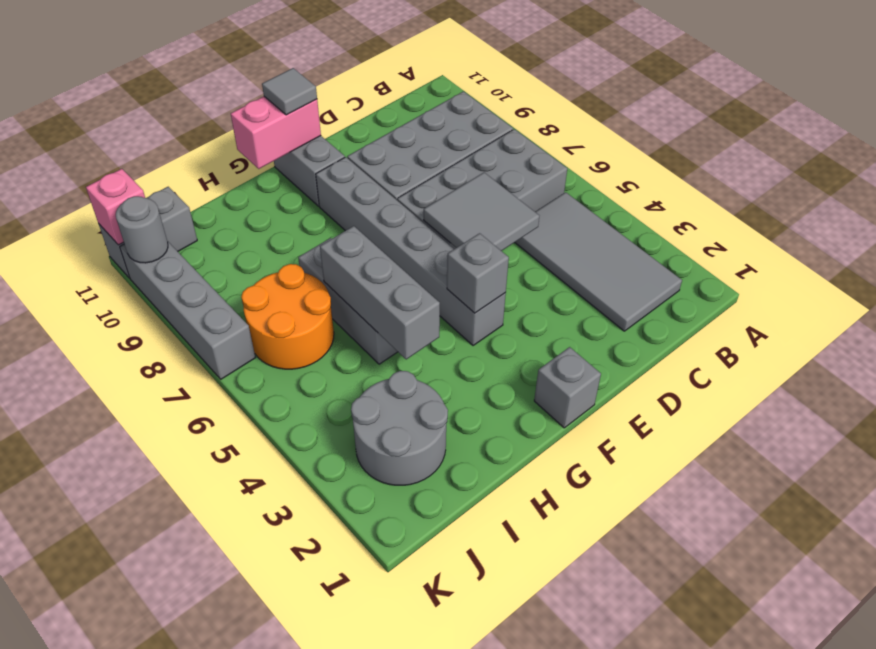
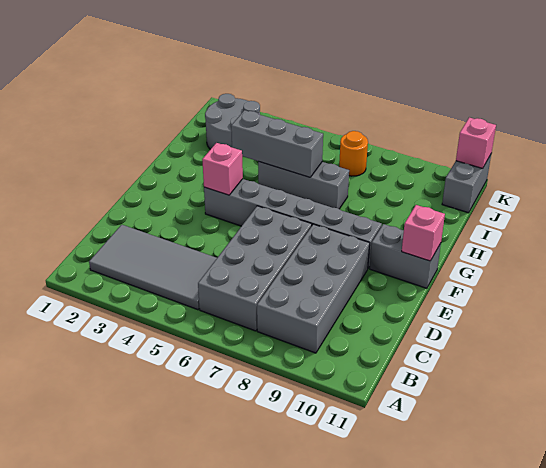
grey tile D5:E6 level 2 -> none
grey brick F1 level 1 -> none
grey brick F4 level 2 -> pink brick F4 level 2
pink brick F11:G11 level 2 -> pink brick F11 level 2
grey tile F11 level 3 -> none
orange round brick I6:J7 level 1 -> orange round brick J7 level 1
grey brick K7:K10 level 1 -> none
grey round brick K10 level 2 -> none

